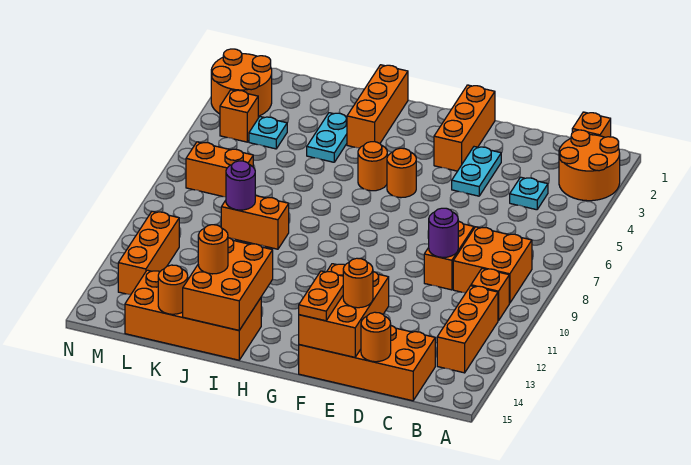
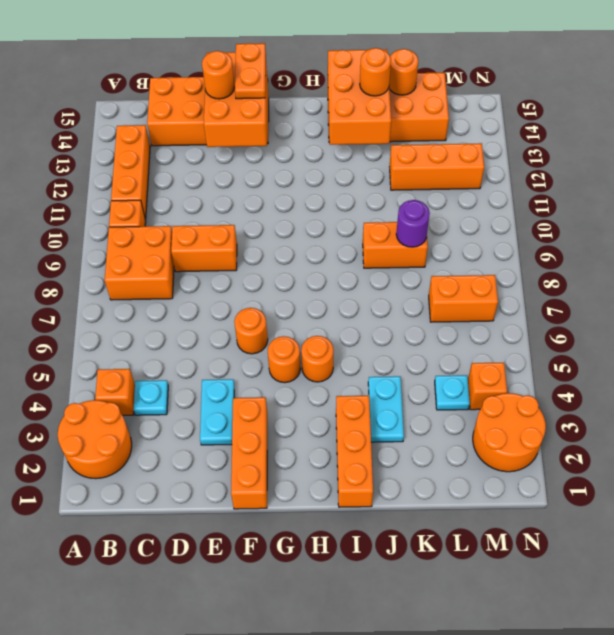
orange brick B1 level 1 -> orange brick B4 level 1
orange brick D8:D9 level 1 -> orange brick D9:E9 level 1
purple round brick D9 level 2 -> none
orange round brick D15 level 2 -> orange round brick F6 level 1
orange brick M11:M13 level 1 -> orange brick K12:M12 level 1

